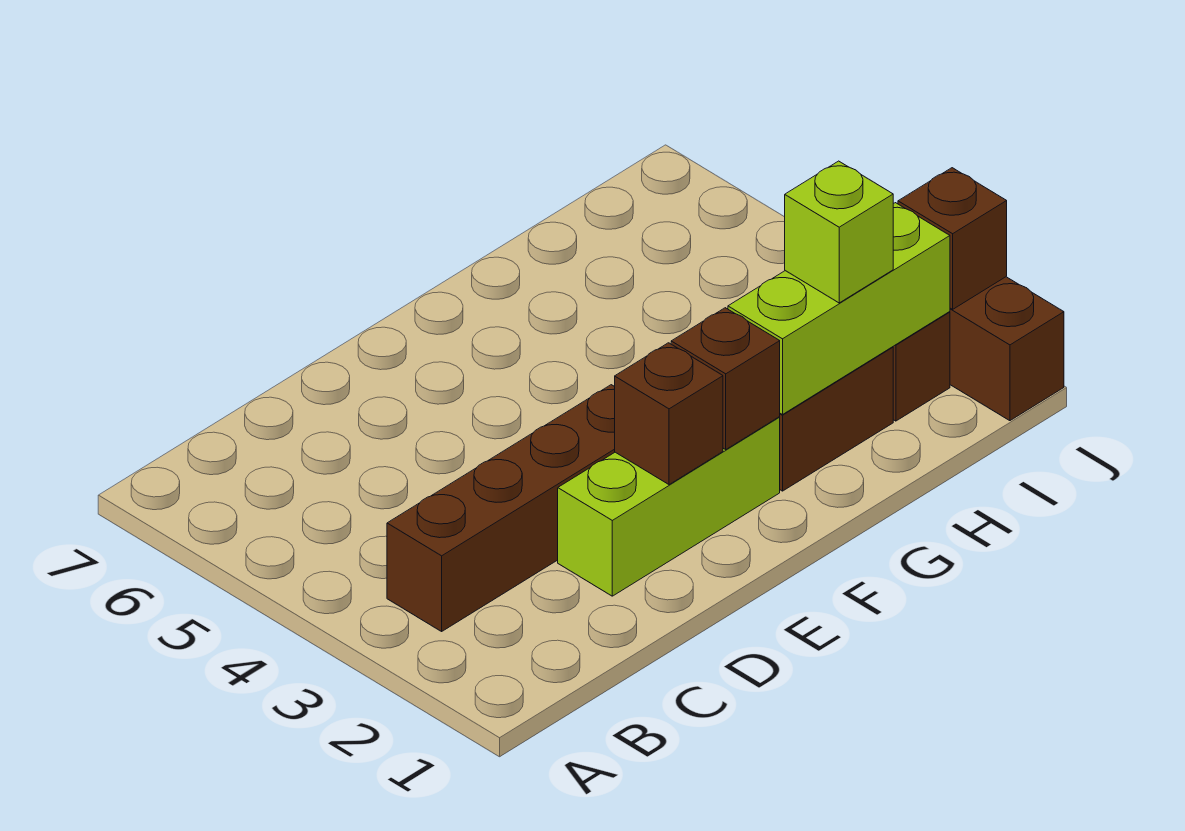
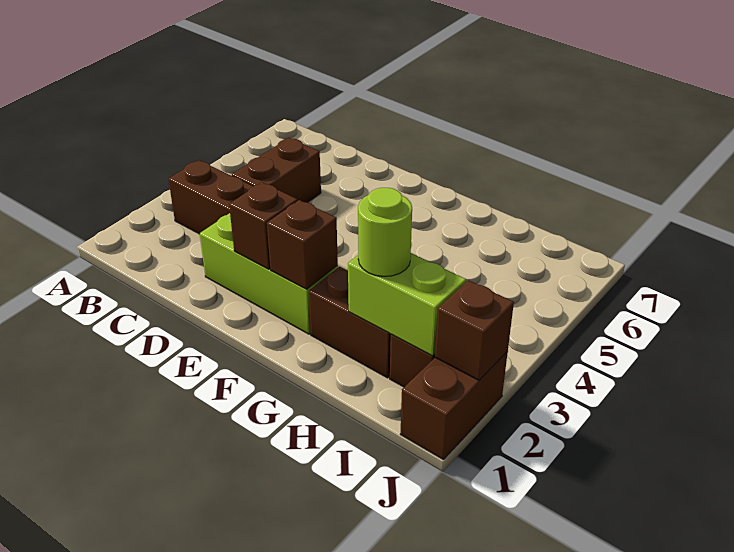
none -> brown brick C4:C5 level 1
lime brick G2:I2 level 2 -> lime brick H2:I2 level 2
lime brick H2 level 3 -> lime round brick H2 level 3

